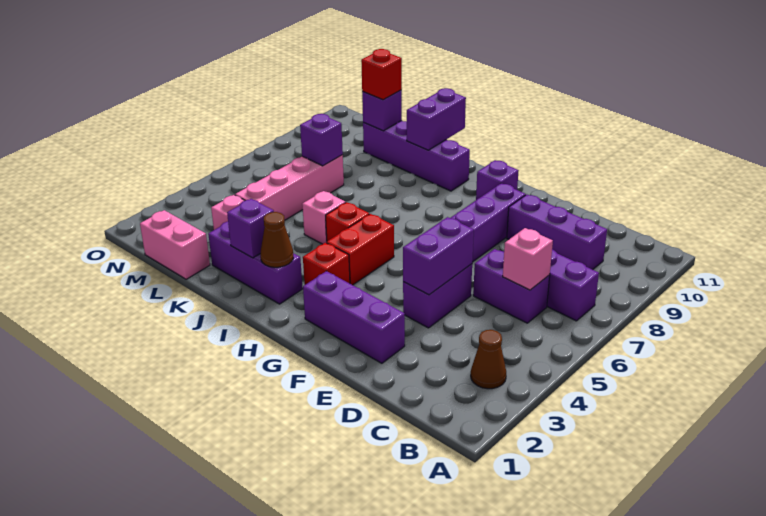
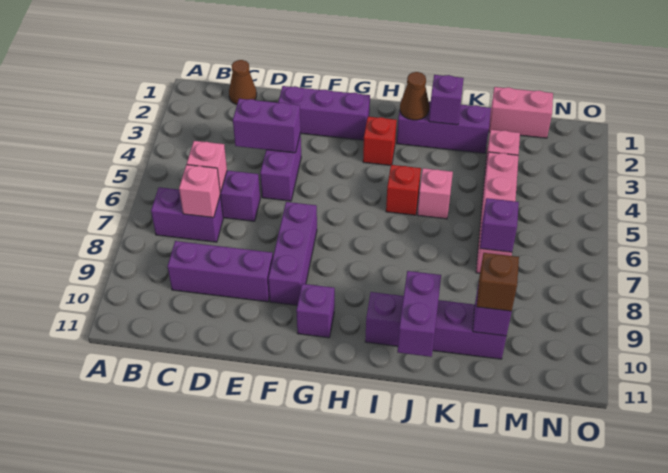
brown cone B3 level 1 -> brown cone C1 level 1
none -> pink brick C7 level 2
purple brick E4:E5 level 2 -> purple brick D4:E4 level 2
red brick H4:H5 level 1 -> none
red brick L10 level 3 -> brown brick L10 level 3

